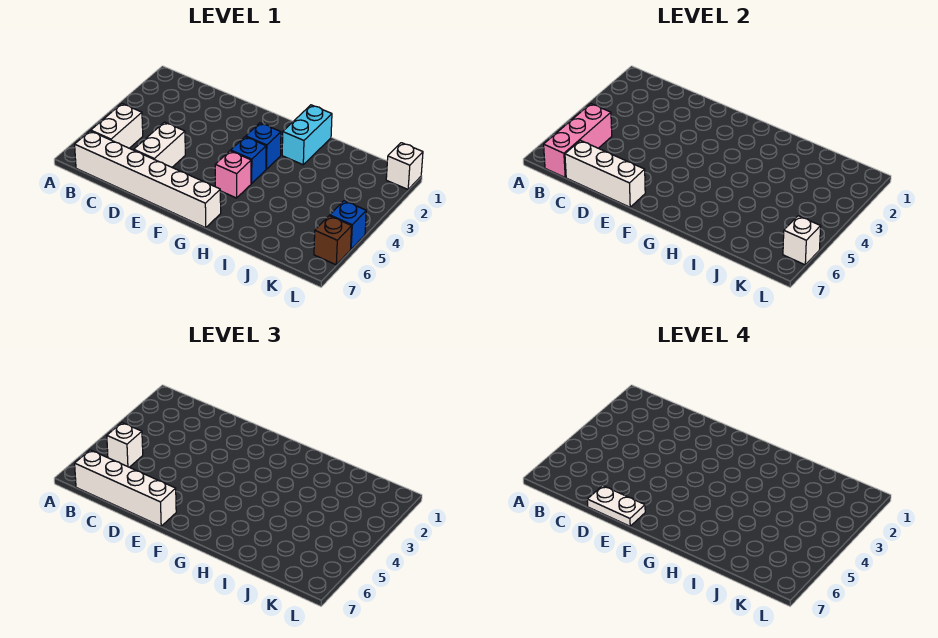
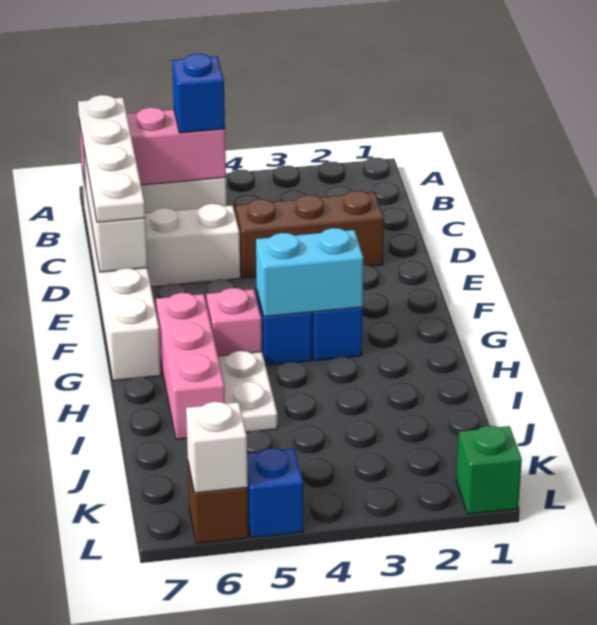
white brick B5 level 3 -> blue brick B5 level 3
white brick B7:E7 level 3 -> white plate B7:E7 level 3
none -> brown brick D2:D4 level 1
white plate D7:E7 level 4 -> white plate H5:I5 level 1
none -> pink brick G6:I6 level 1
cyan brick H1:H2 level 1 -> cyan brick G3:G4 level 2
white brick L1 level 1 -> green brick L1 level 1

